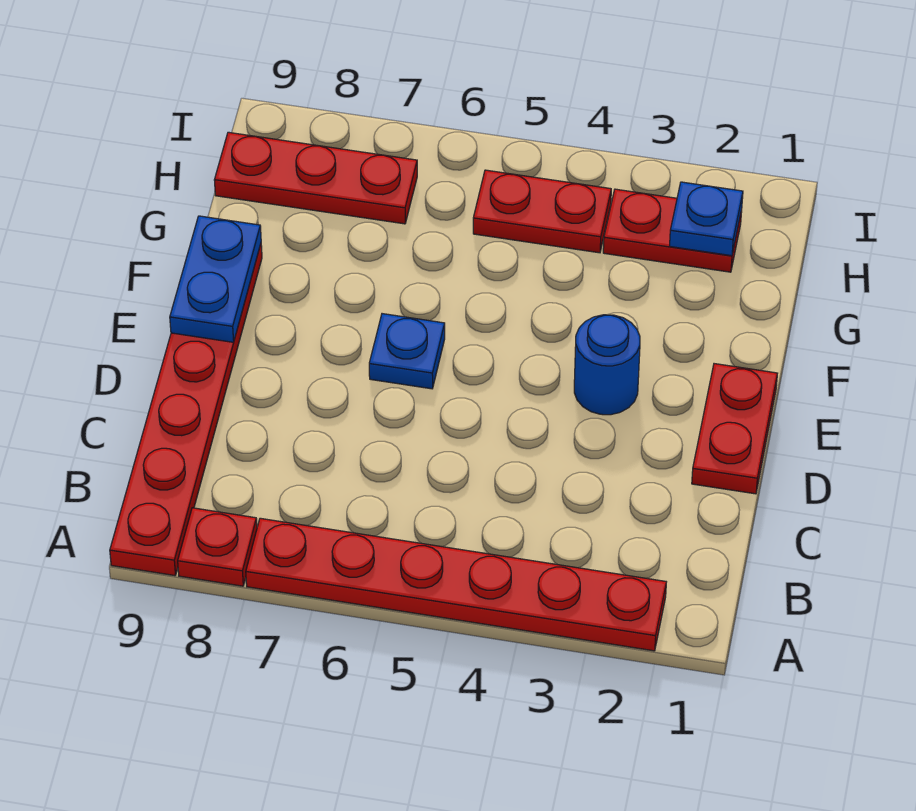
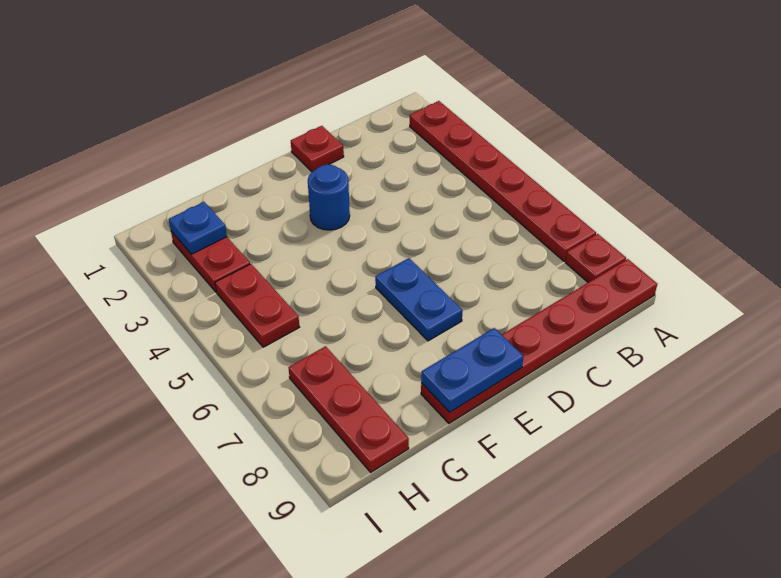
red plate D1:E1 level 1 -> red plate D1 level 1
blue plate E6 level 1 -> blue plate E6:E7 level 1

